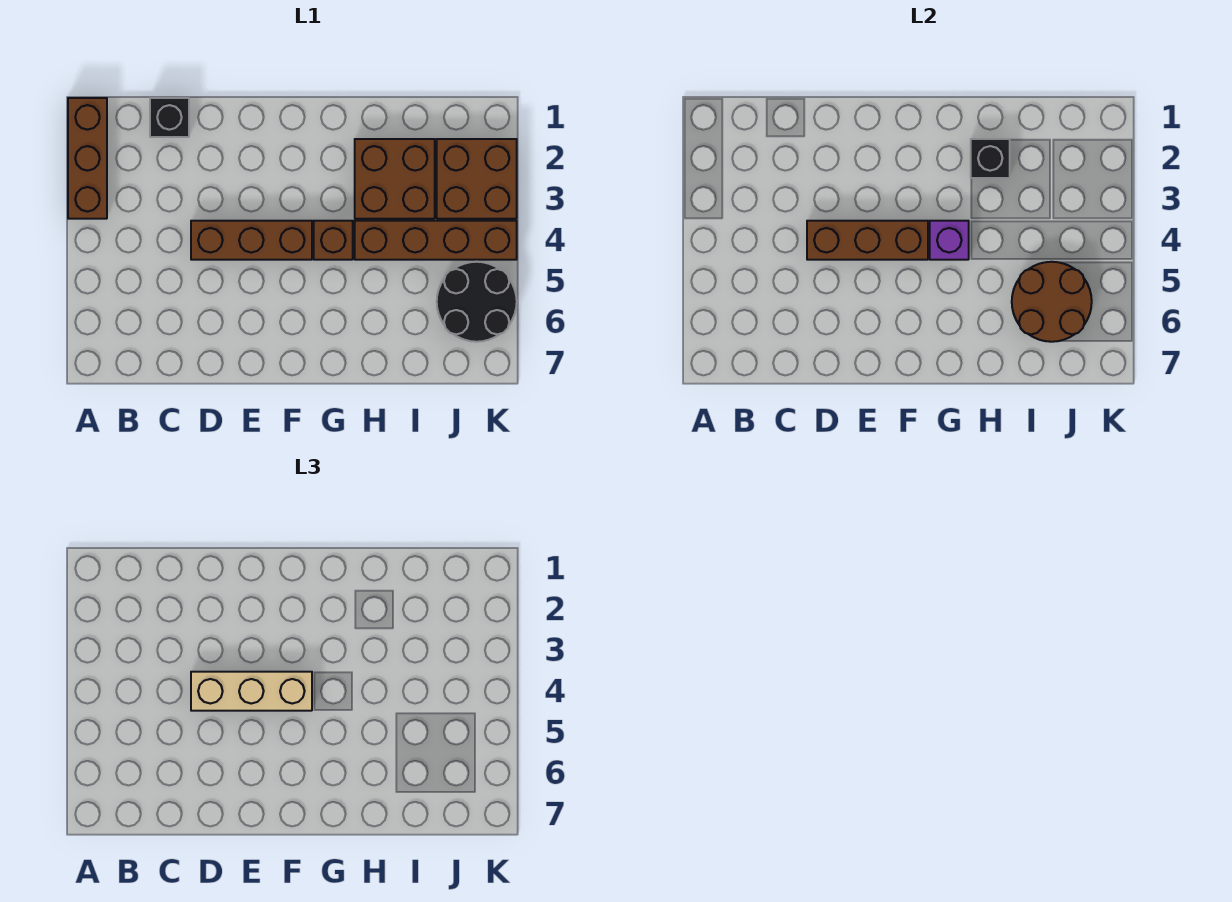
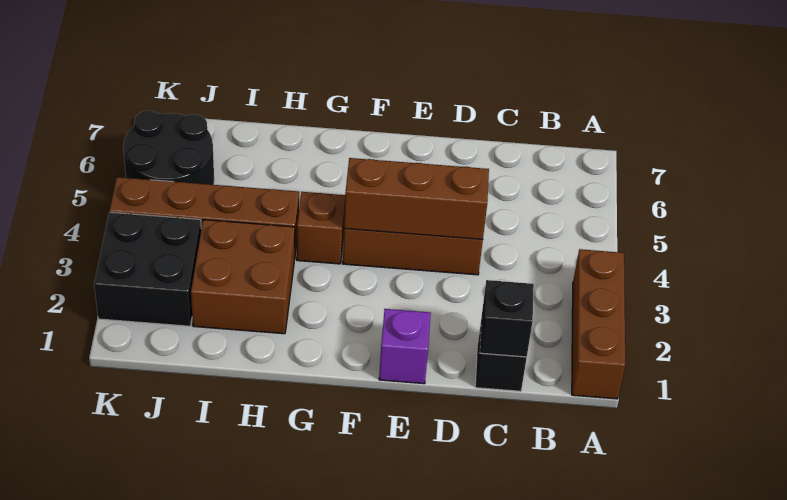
tan brick D4:F4 level 3 -> none
purple brick G4 level 2 -> purple brick E1 level 1
black brick H2 level 2 -> black brick C1 level 2
brown round brick I5:J6 level 2 -> none
brown brick J2:K3 level 1 -> black brick J2:K3 level 1

